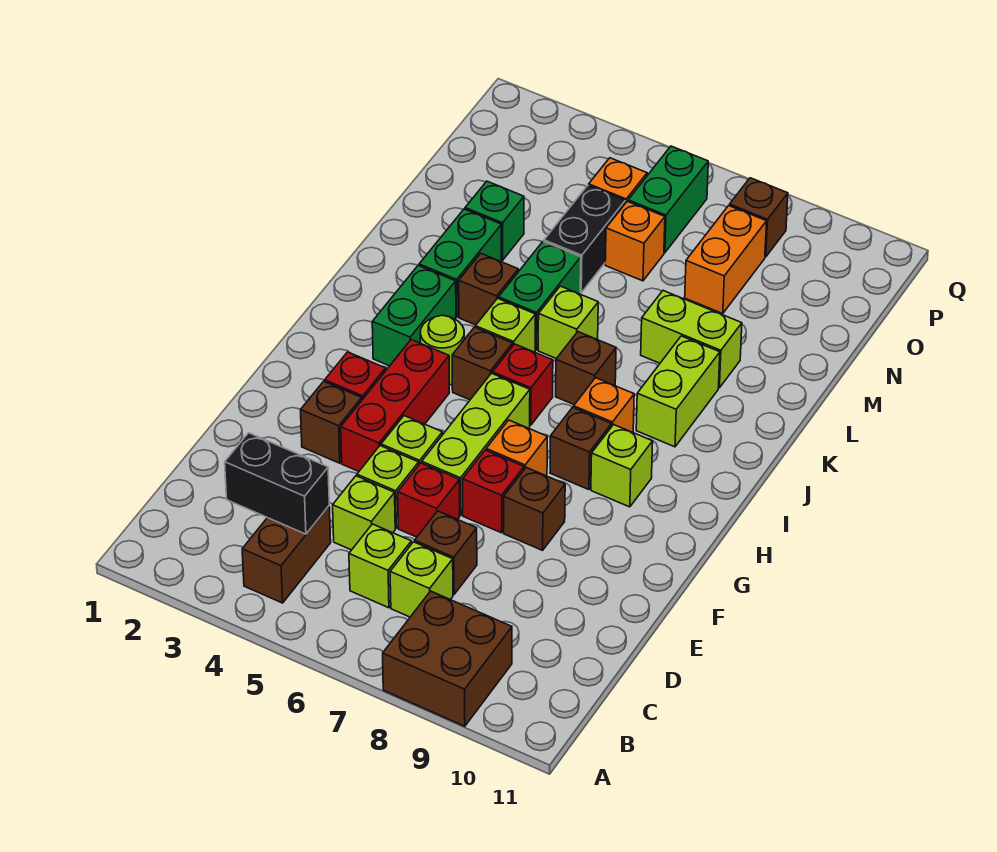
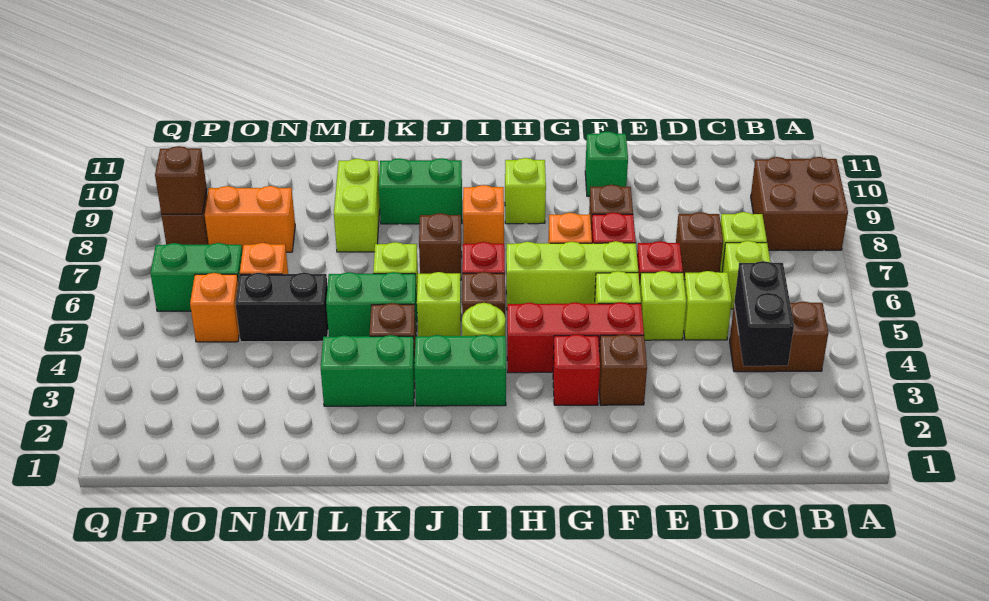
brown brick H8 level 1 -> brown brick P8 level 2
lime brick J9:K9 level 1 -> green brick J9:K9 level 1
green brick M3 level 1 -> green brick F10 level 1

